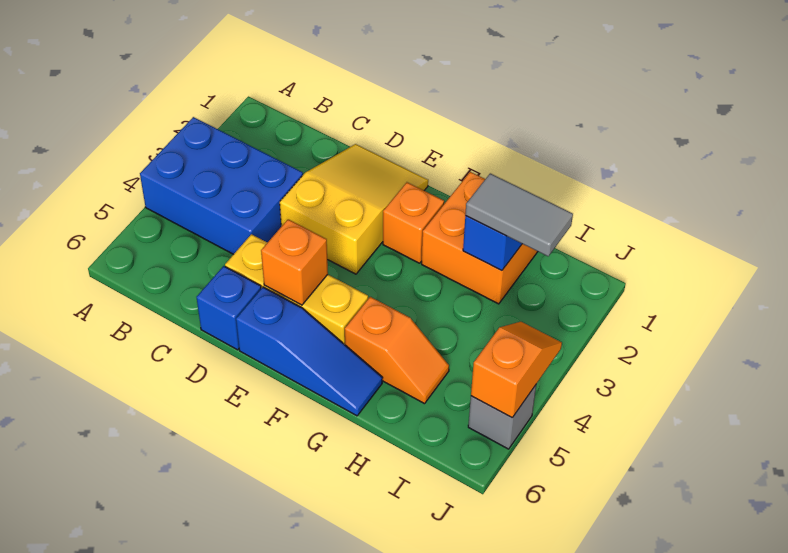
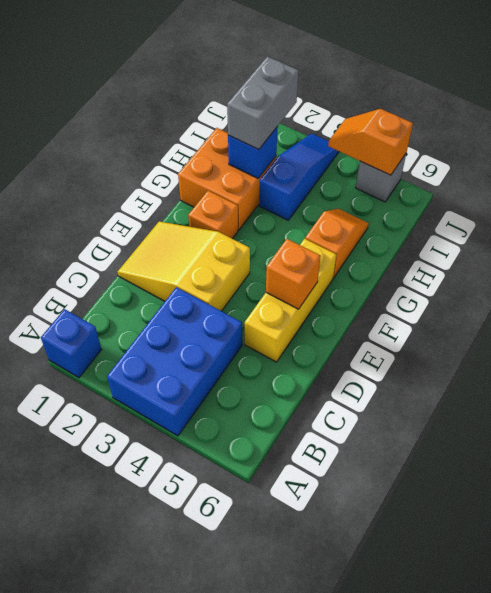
blue brick D6 level 1 -> blue brick A1 level 1
blue slope E6:G6 level 1 top E -> blue slope H3:J3 level 1 top H
grey tile H2:I2 level 3 -> grey brick H2:I2 level 3

